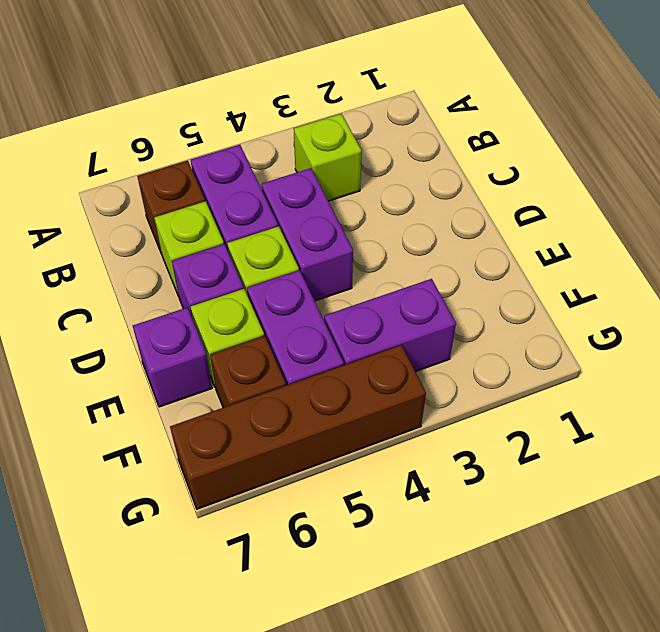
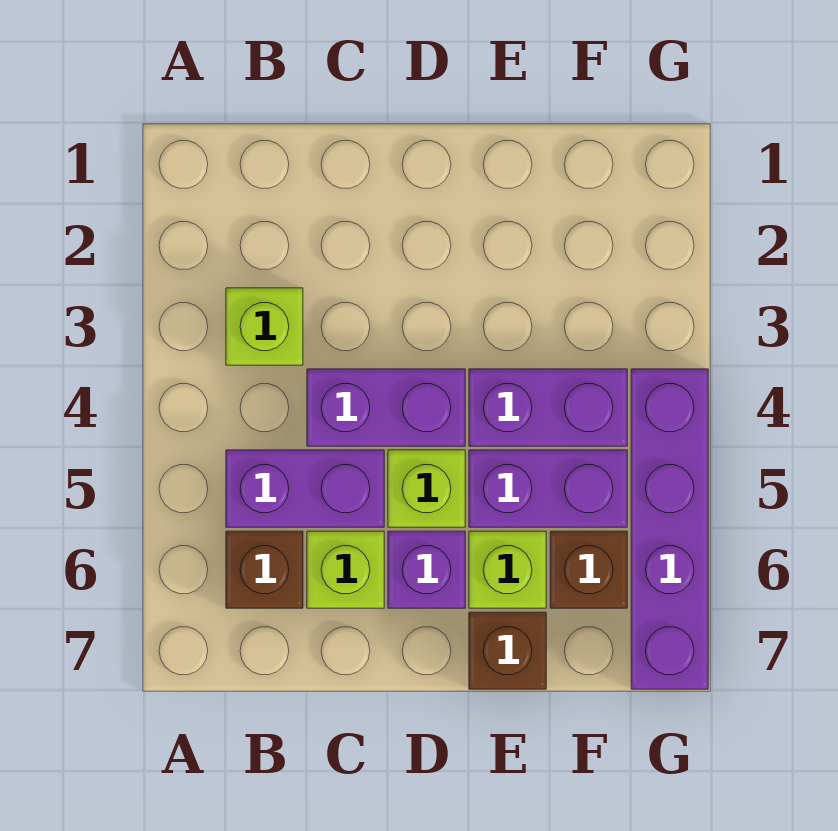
purple brick E7 level 1 -> brown brick E7 level 1
purple brick F3:F4 level 1 -> purple brick E4:F4 level 1
brown brick G4:G7 level 1 -> purple brick G4:G7 level 1

